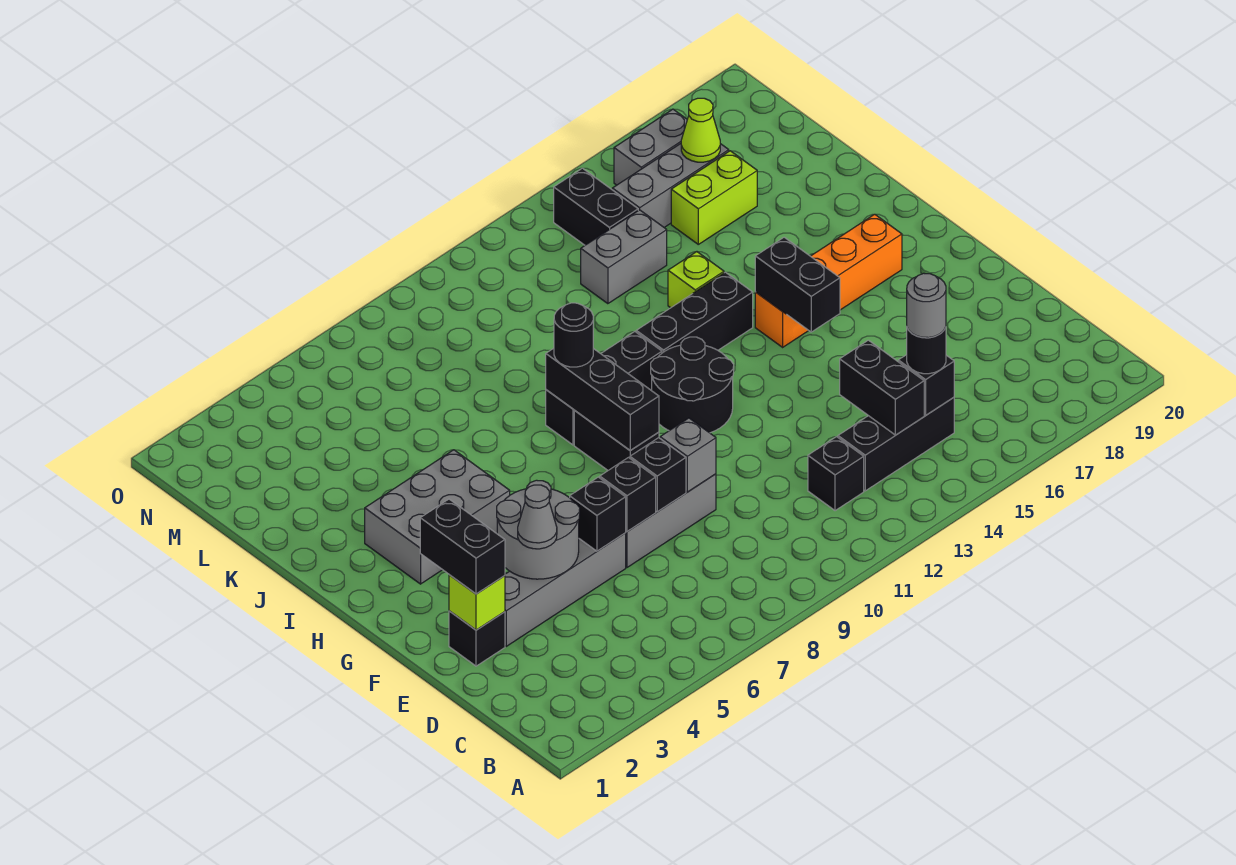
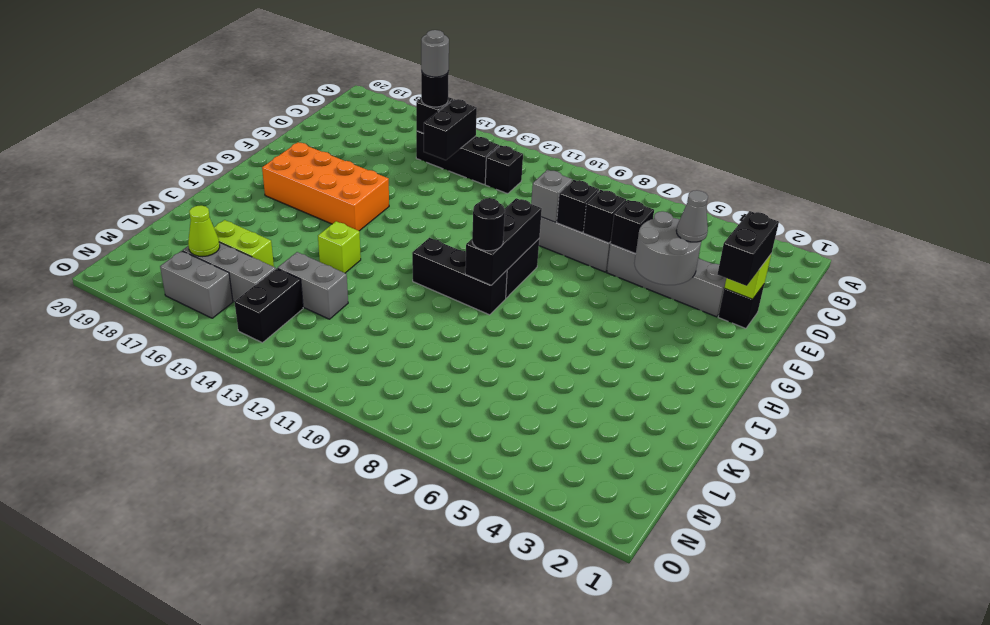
black round brick G11:H12 level 1 -> none
black brick G15:H15 level 2 -> none
grey brick H3:I5 level 1 -> none
orange brick H15:H18 level 1 -> orange brick G15:H18 level 1
black brick I12:I14 level 1 -> none

